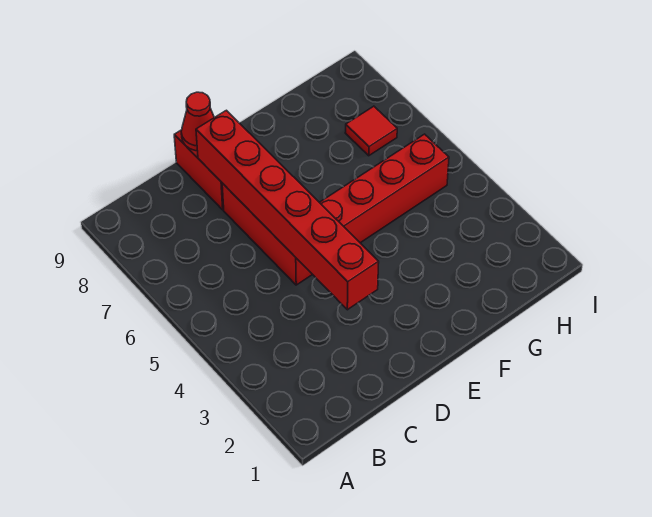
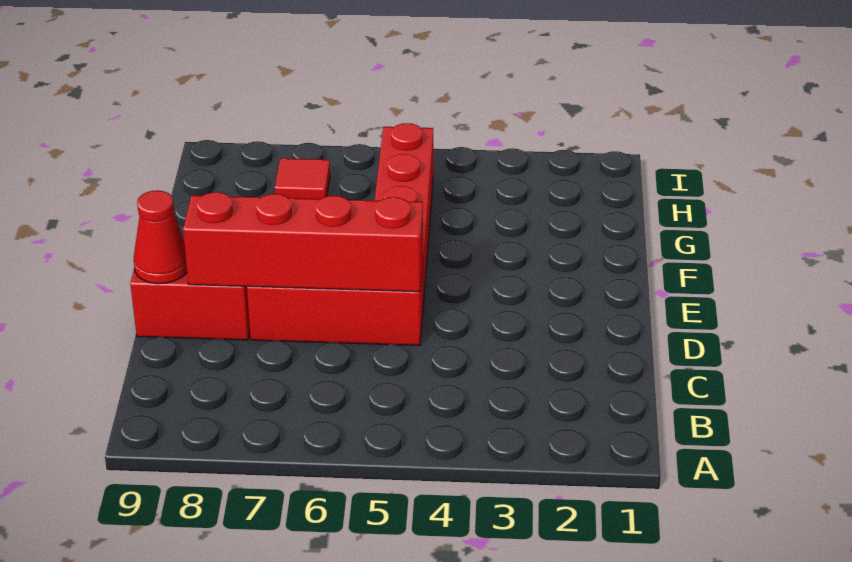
red brick D3:D8 level 2 -> red brick D5:D8 level 2

